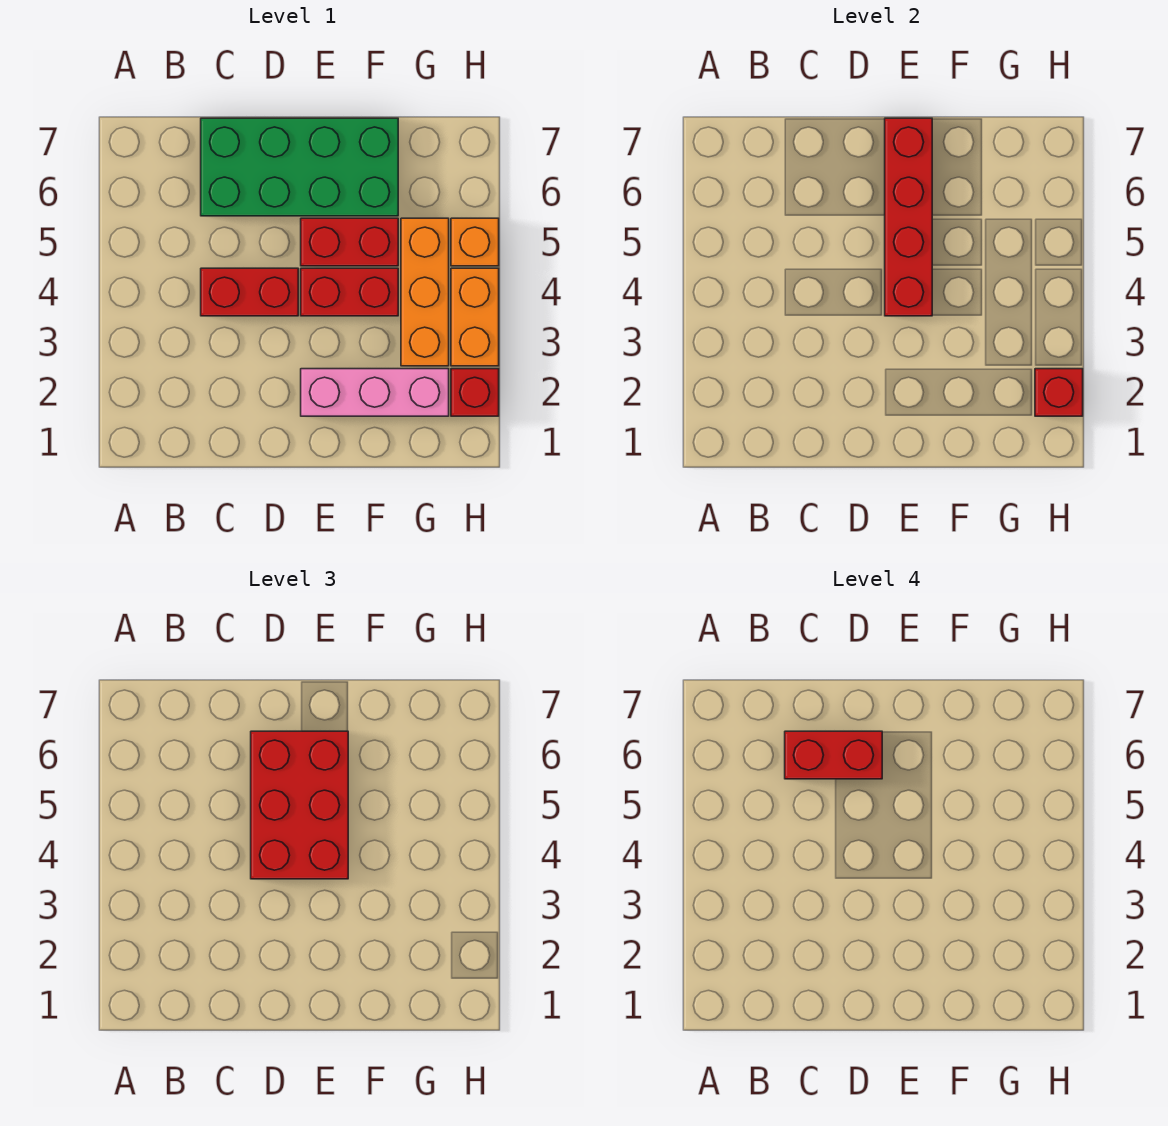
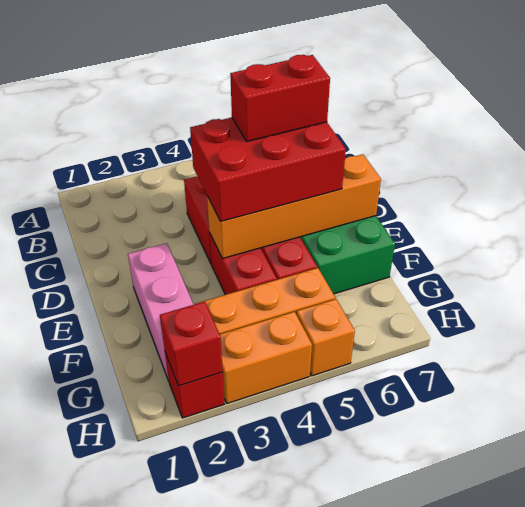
red brick C6:D6 level 4 -> red brick D5:D6 level 4
red brick E4:E7 level 2 -> orange brick E4:E7 level 2

